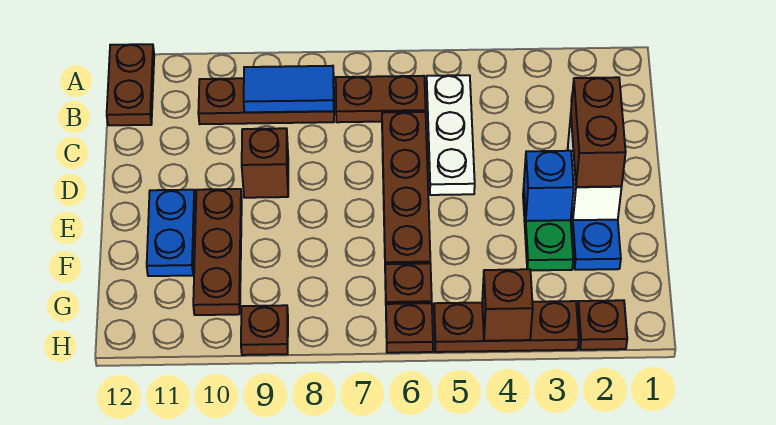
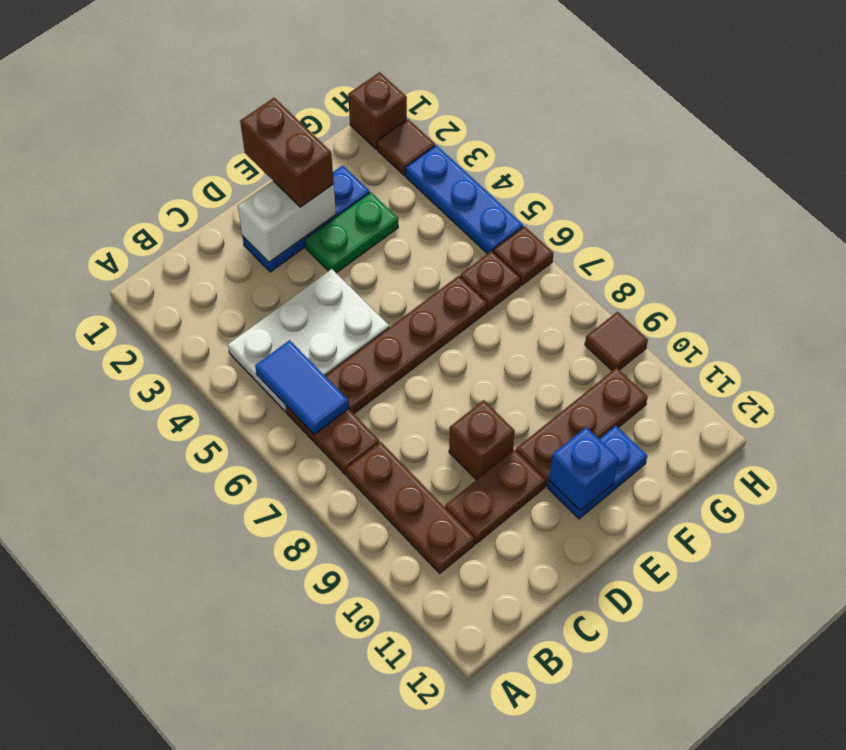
brown plate A12:B12 level 1 -> brown plate C10:D10 level 1
white plate B5:D5 level 1 -> white plate B4:D5 level 1
blue tile B8:B9 level 2 -> blue tile B5:B6 level 2
brown brick D2:E2 level 3 -> brown brick E1:E2 level 3
blue brick E3 level 2 -> blue brick E11 level 2
brown plate H2 level 1 -> brown tile H2 level 1
brown plate H3:H5 level 1 -> blue plate H3:H5 level 1
brown brick H4 level 2 -> brown brick H1 level 1
brown plate H9 level 1 -> brown tile H9 level 1

